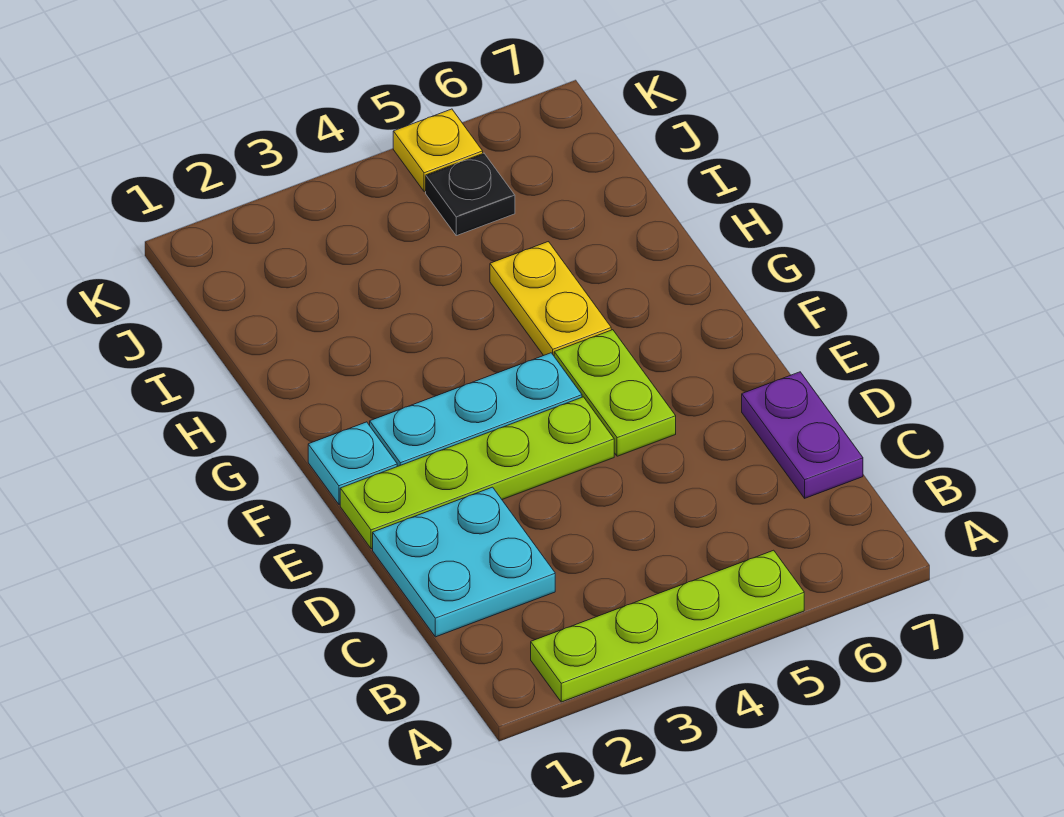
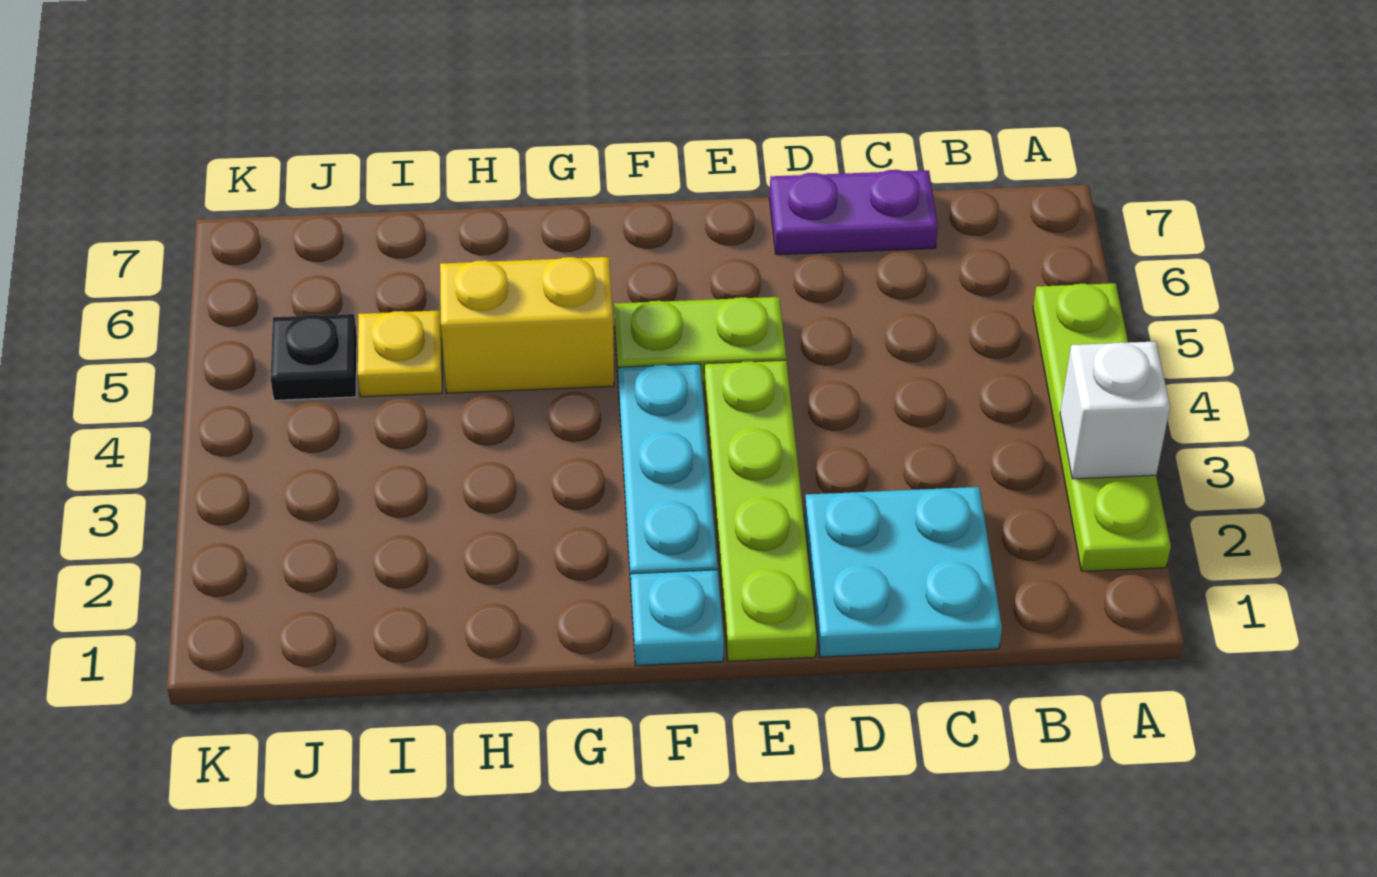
none -> white brick A3 level 2
yellow plate G5:H5 level 1 -> yellow brick G5:H5 level 1
yellow plate K5 level 1 -> yellow plate I5 level 1

